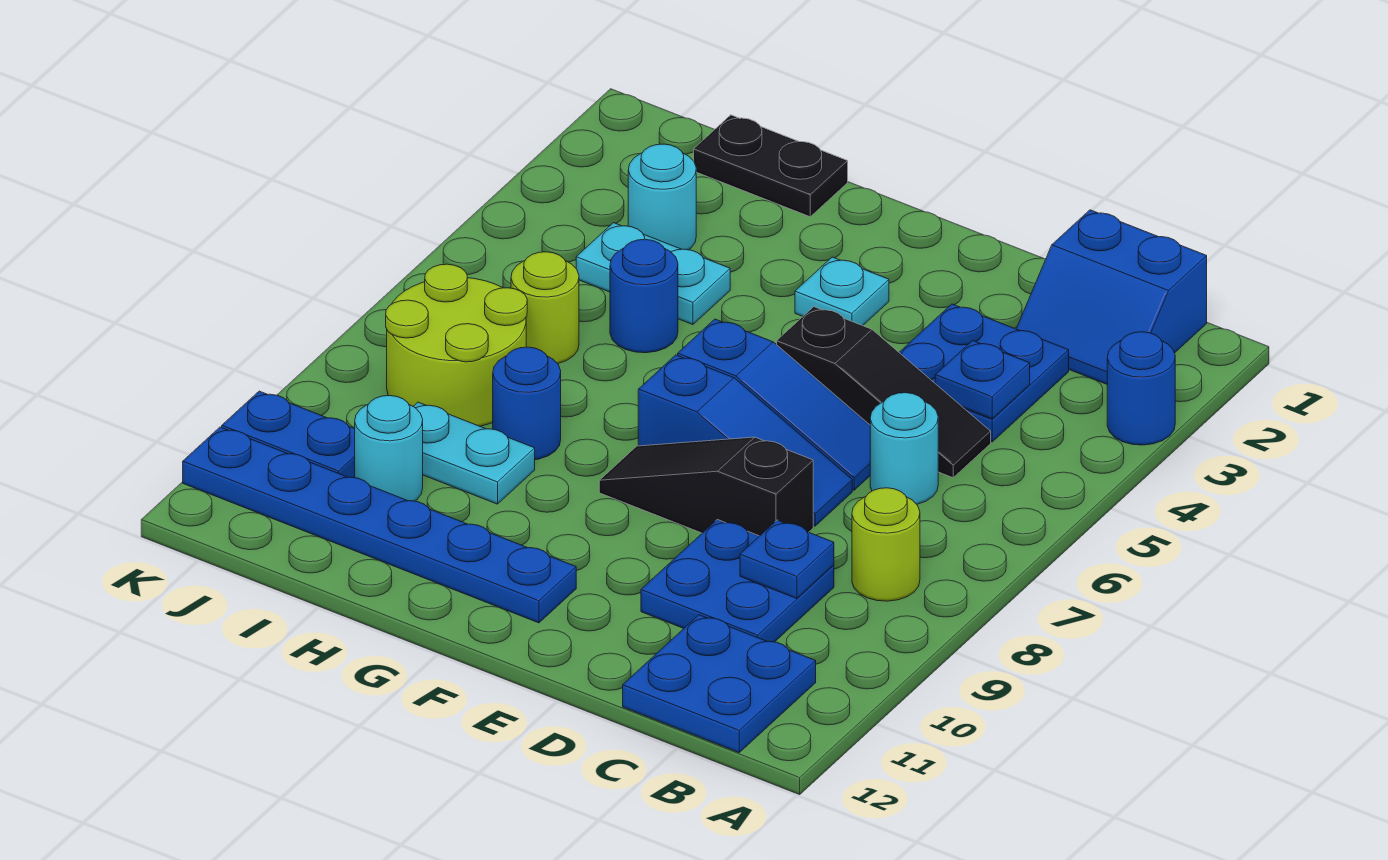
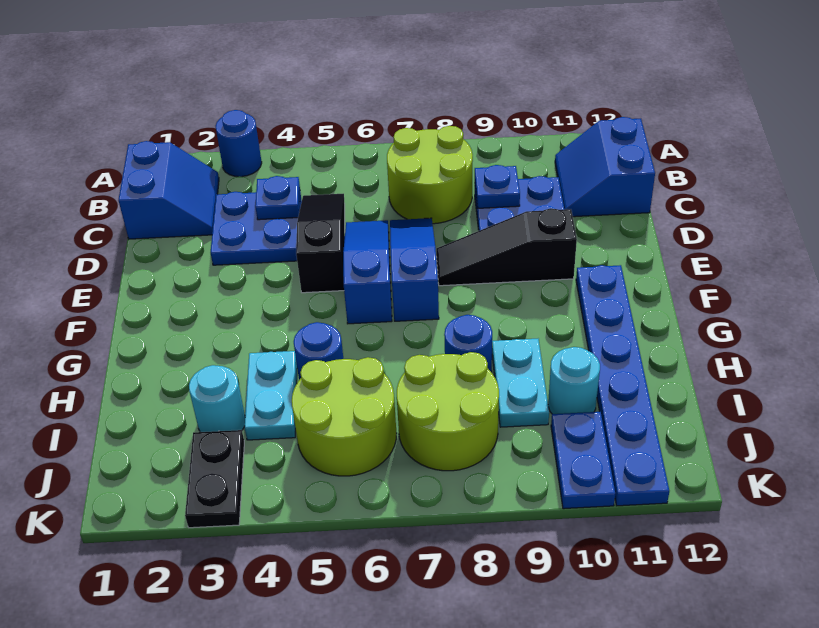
lime round brick B8 level 1 -> lime round brick B7:C8 level 1
blue plate B11:C12 level 1 -> blue slope B11:C12 level 1 top 12
cyan round brick C6 level 1 -> none
black slope D8:F8 level 1 top D -> black slope E8:E10 level 1 top 10
cyan plate F3 level 1 -> none
black plate H1:I1 level 1 -> black plate J3:K3 level 1
lime round brick I6 level 1 -> lime round brick I5:J6 level 1

